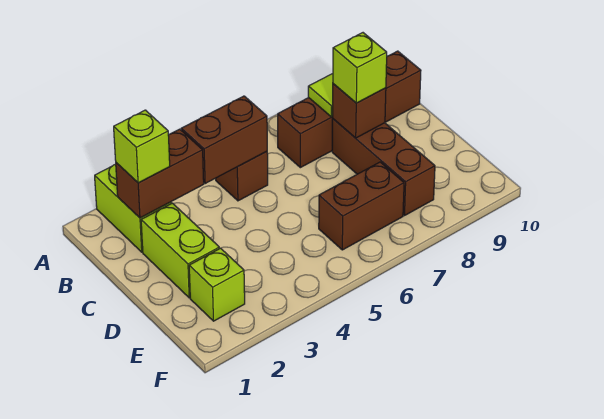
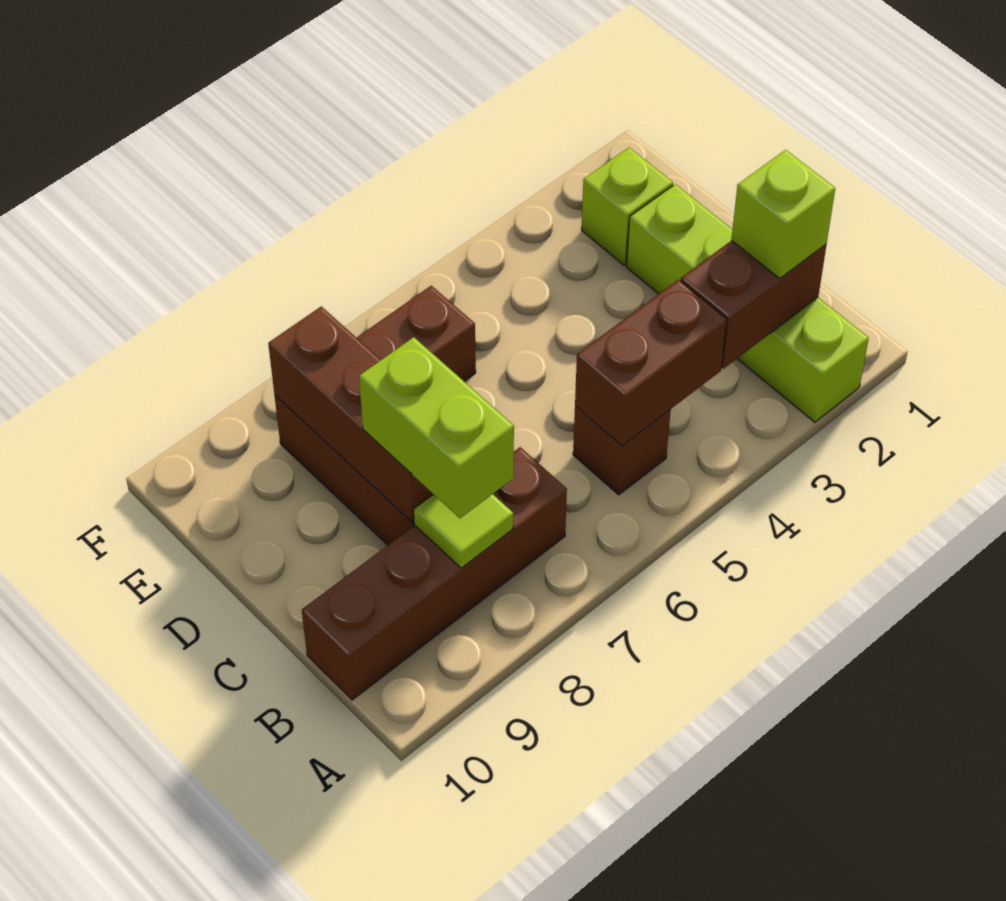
brown brick C8 level 2 -> brown brick C8:E8 level 2
lime brick C8 level 3 -> lime brick B8:C8 level 3

